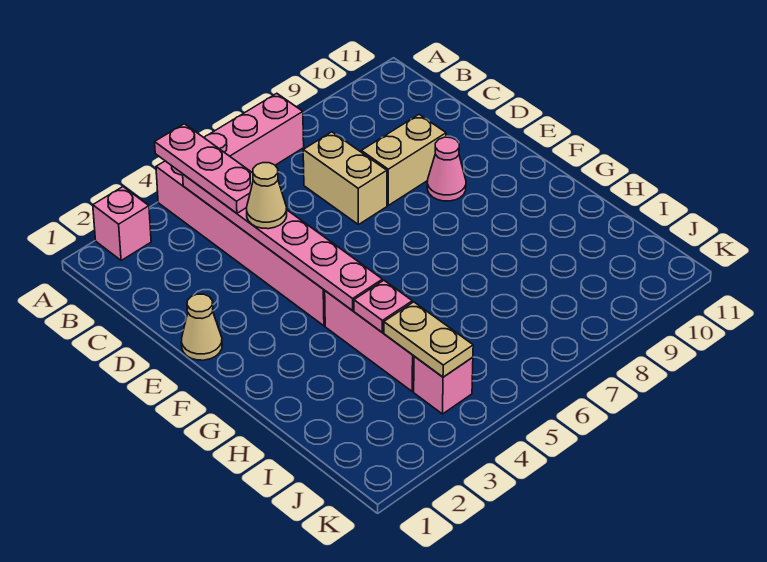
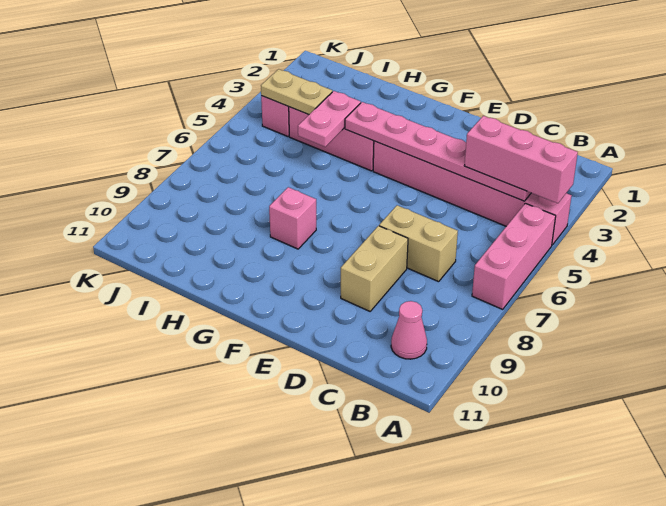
pink brick A2 level 1 -> pink brick G8 level 1
pink plate A4:C4 level 3 -> pink brick A4:C4 level 3
tan cone D4 level 3 -> none
tan cone E1 level 1 -> none
pink cone E9 level 1 -> pink cone B10 level 1
pink plate H4 level 2 -> pink plate H4:H5 level 2

